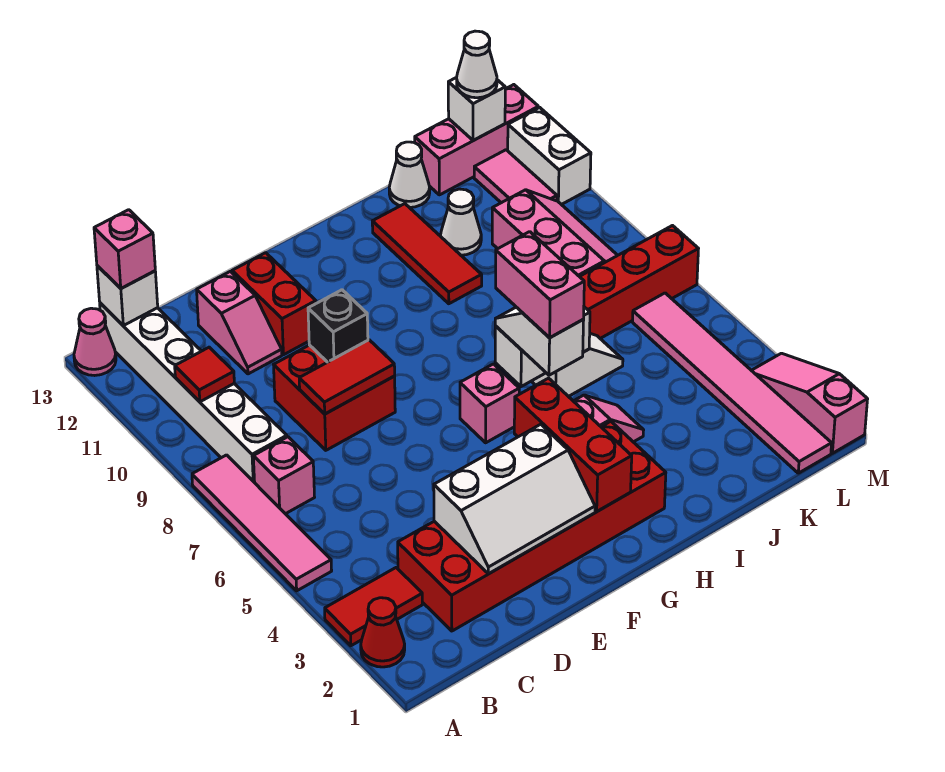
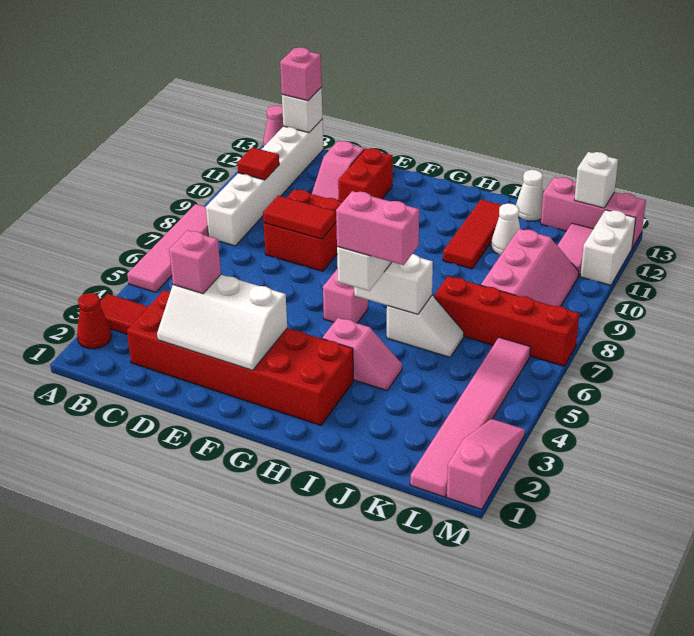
pink brick B7 level 1 -> pink brick D3 level 3
black brick E9 level 2 -> none
red brick G2:G4 level 2 -> none
pink brick H5:H6 level 4 -> pink brick H5:I5 level 4
white cone L13 level 3 -> none

